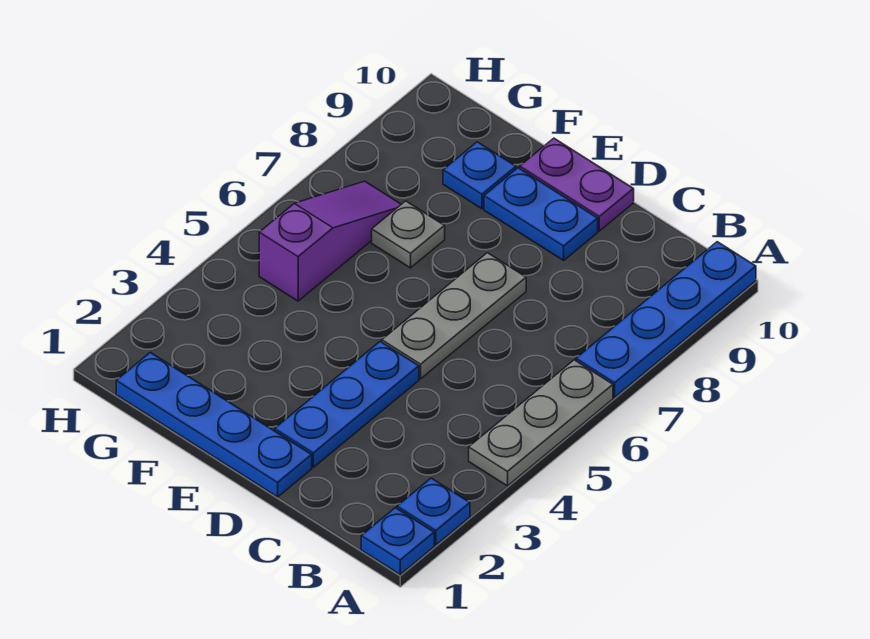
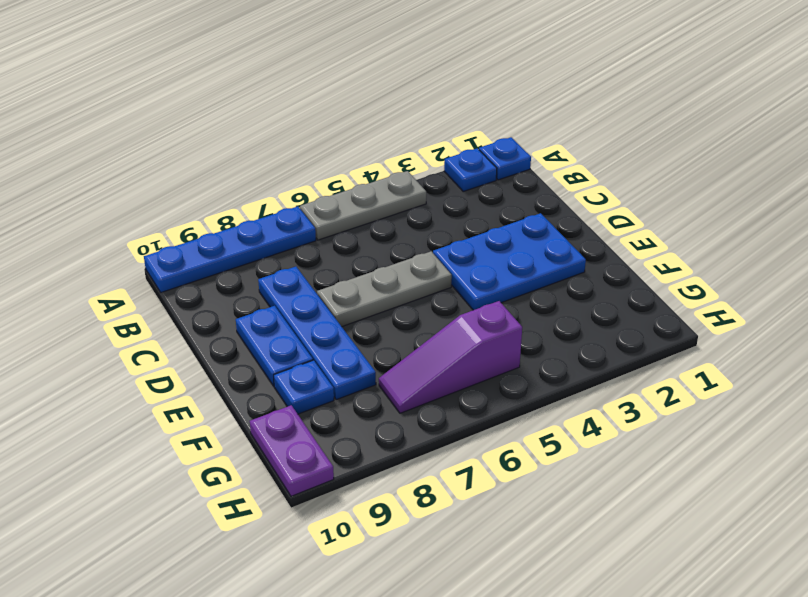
blue plate D1:G1 level 1 -> blue plate C8:F8 level 1
blue plate D2:D4 level 1 -> blue plate D2:E4 level 1
purple plate D10:E10 level 1 -> purple plate G10:H10 level 1
grey plate F7 level 1 -> none

